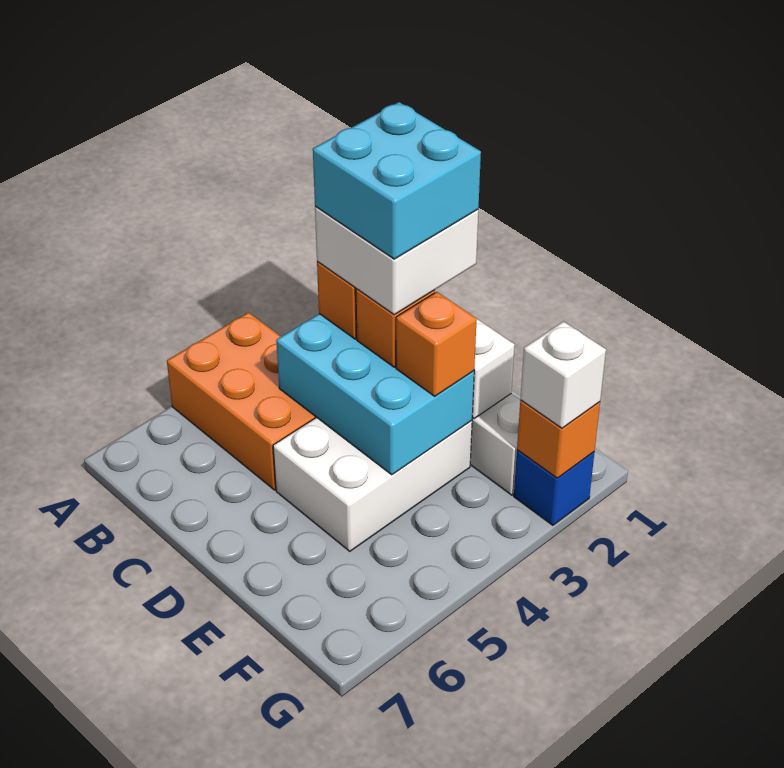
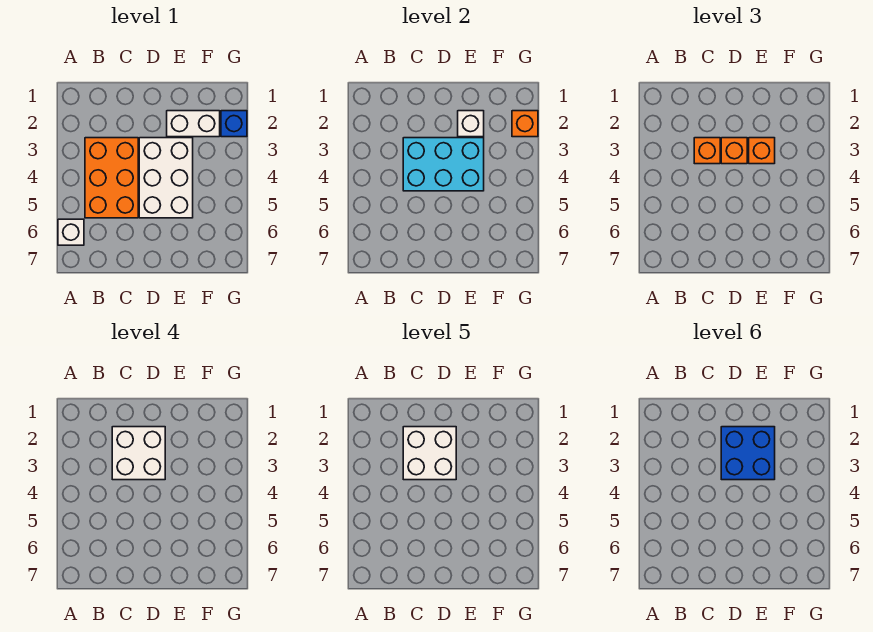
orange brick A4:C5 level 1 -> orange brick B3:C5 level 1
cyan brick C2:D3 level 5 -> white brick C2:D3 level 5
none -> blue brick D2:E3 level 6
white brick G2 level 3 -> white brick A6 level 1

